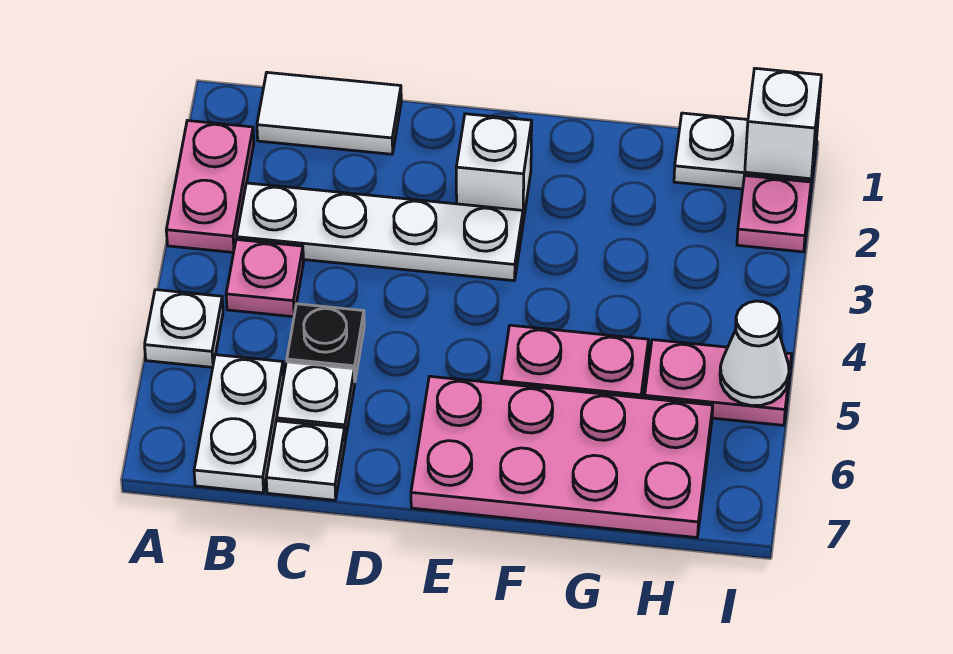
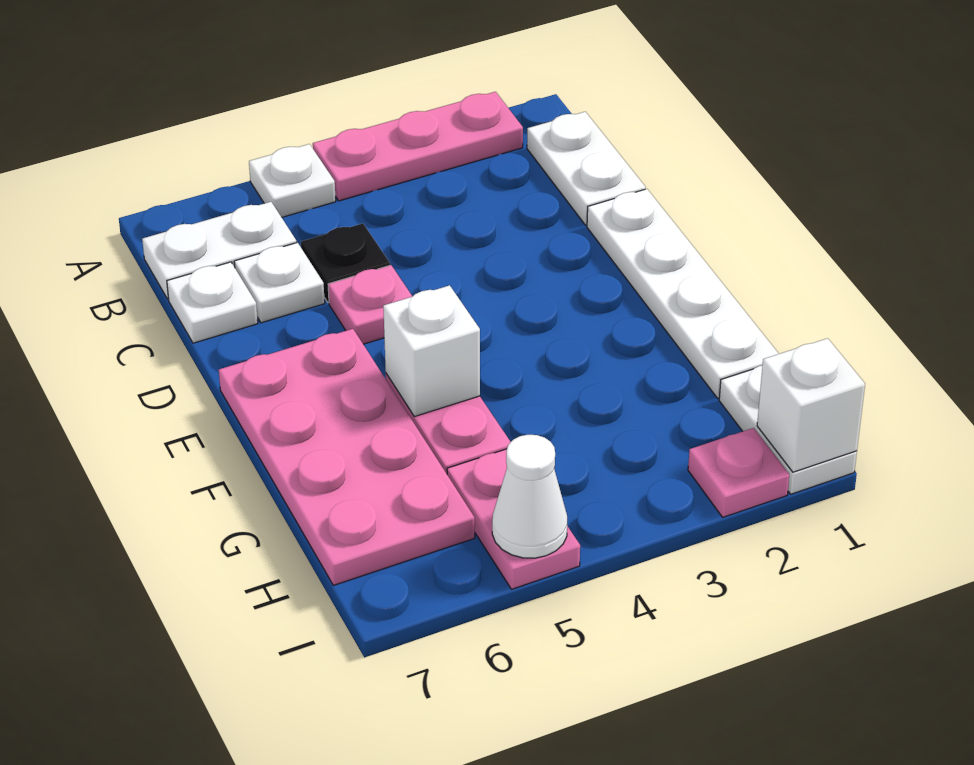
pink plate A2:A3 level 1 -> pink plate A2:A4 level 1
white tile B1:C1 level 1 -> white plate B1:C1 level 1
white plate B3:E3 level 1 -> white plate D1:G1 level 1
pink plate B4 level 1 -> pink plate D5 level 1
white brick E2 level 1 -> white brick F5 level 2

